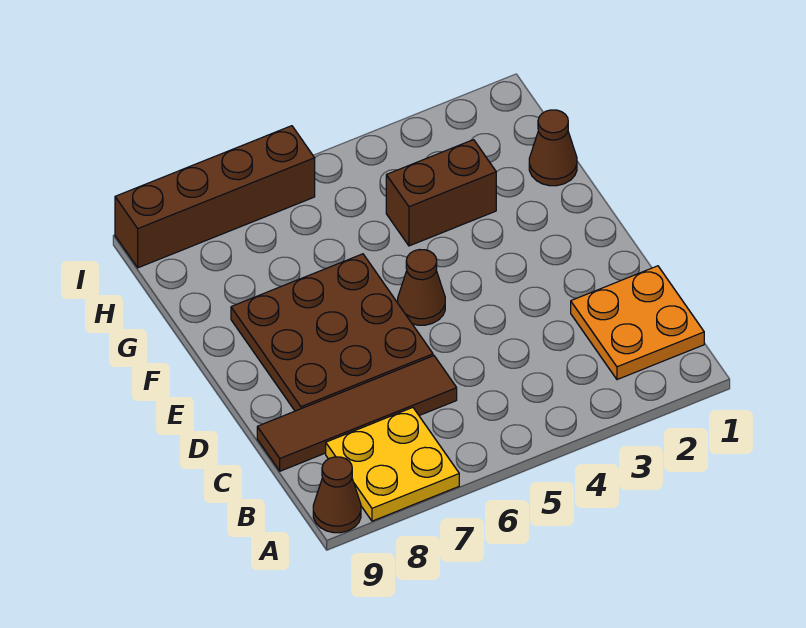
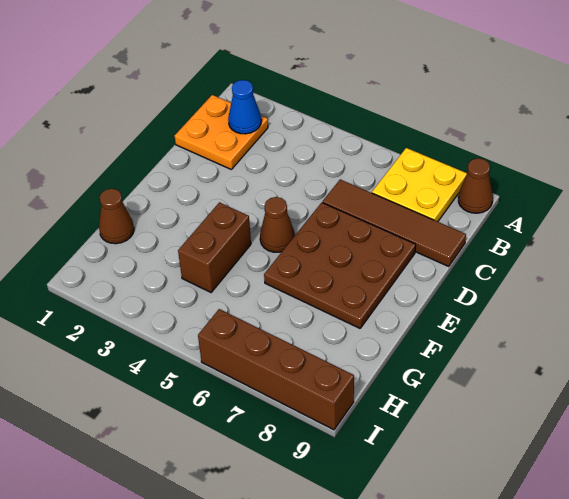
none -> blue cone B2 level 2
brown brick G3:G4 level 1 -> brown brick F4:G4 level 1

